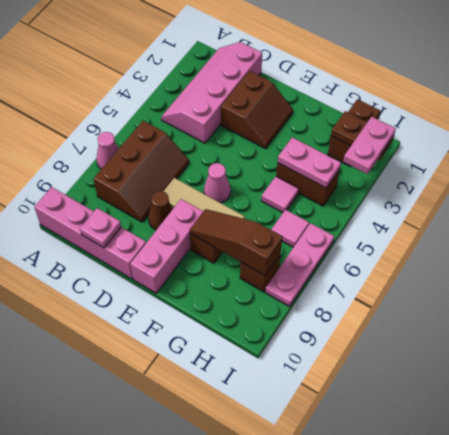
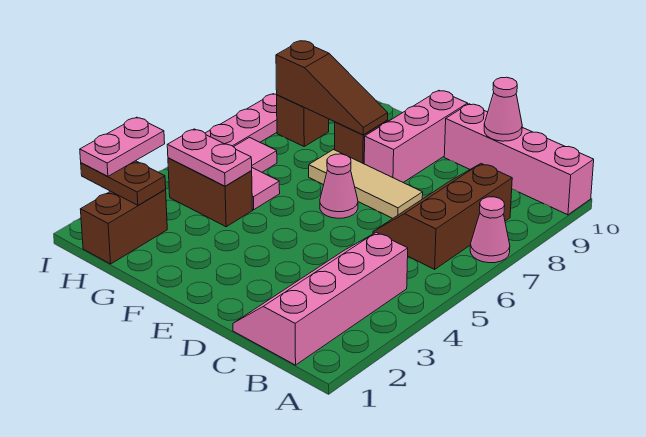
pink slope B1:C4 level 1 top C -> pink slope B1:C4 level 1 top B
pink plate C10 level 2 -> pink cone C10 level 2
brown slope D2:E3 level 1 top D -> none
brown cone D8 level 1 -> none

